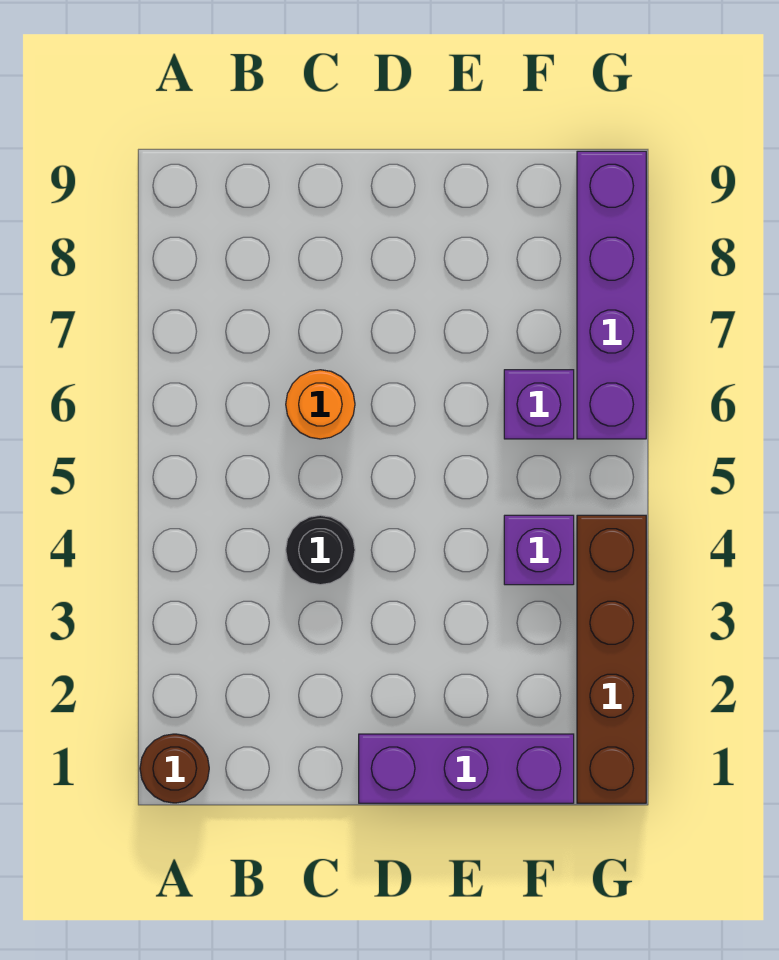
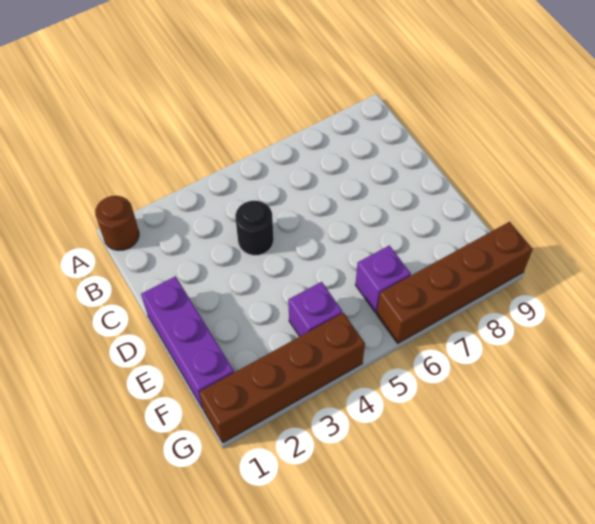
orange round brick C6 level 1 -> none
purple brick G6:G9 level 1 -> brown brick G6:G9 level 1

